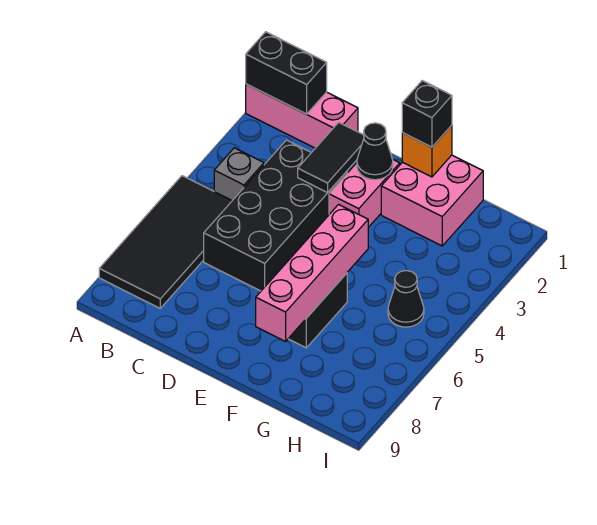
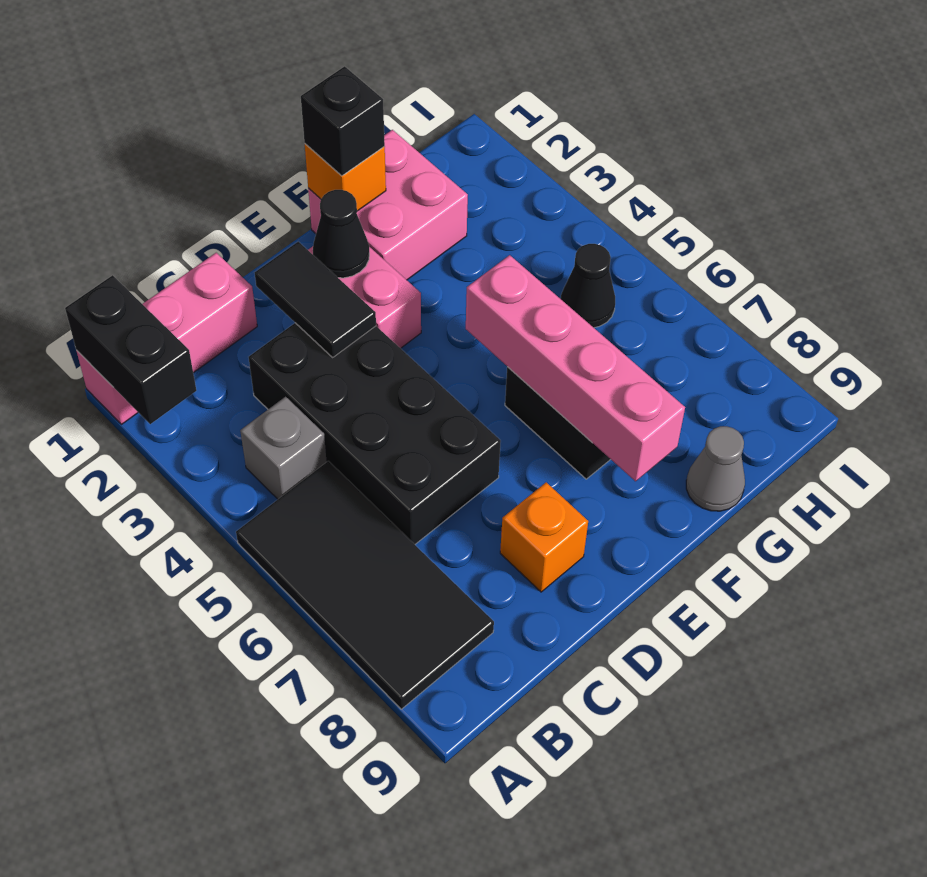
black brick A1:B1 level 2 -> black brick A1:A2 level 2
none -> orange brick D8 level 1
none -> grey cone G9 level 1

